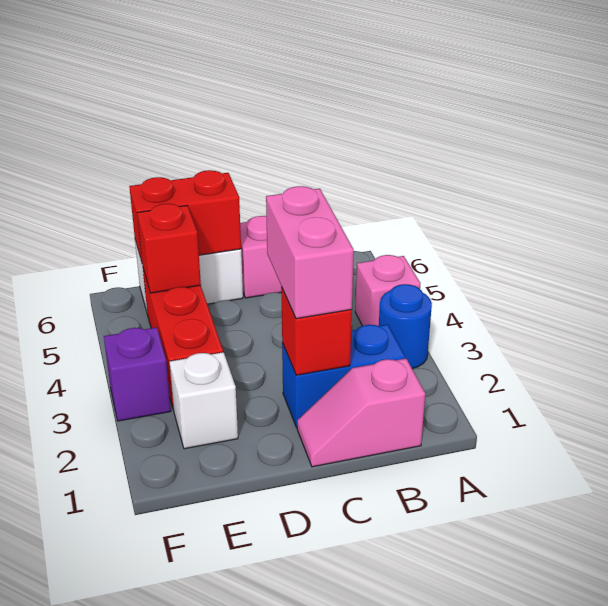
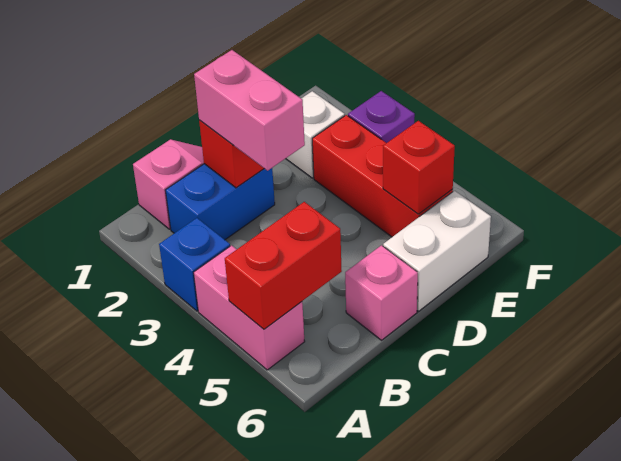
blue round brick A3 level 1 -> blue brick A3 level 1
pink brick A4 level 1 -> pink brick A4:A5 level 1
red brick D6:E6 level 2 -> red brick A5:B5 level 2

